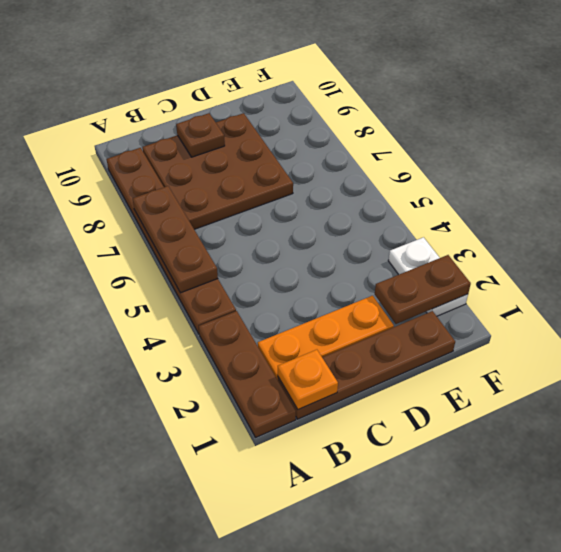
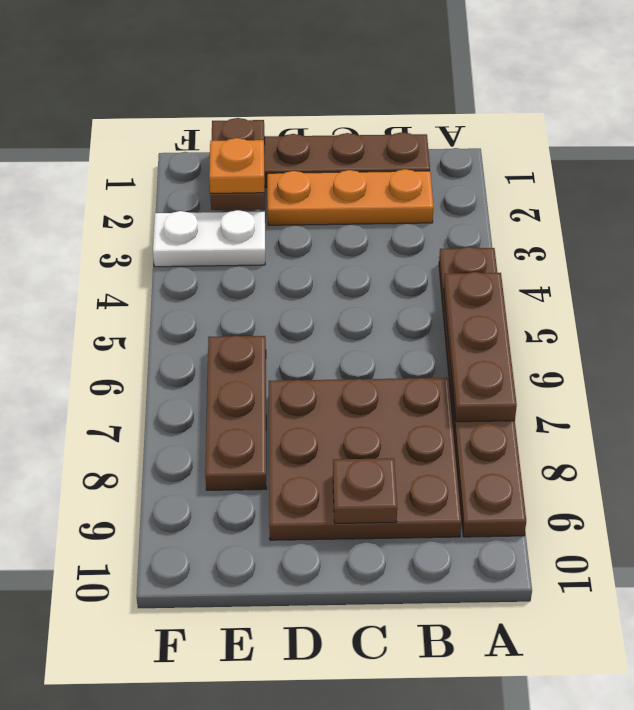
brown plate A1:A3 level 1 -> brown plate E6:E8 level 1
orange plate B1 level 2 -> orange plate E2 level 3
brown plate E2:F2 level 2 -> brown plate E1:E2 level 2
white plate F2:F3 level 1 -> white plate E3:F3 level 1

